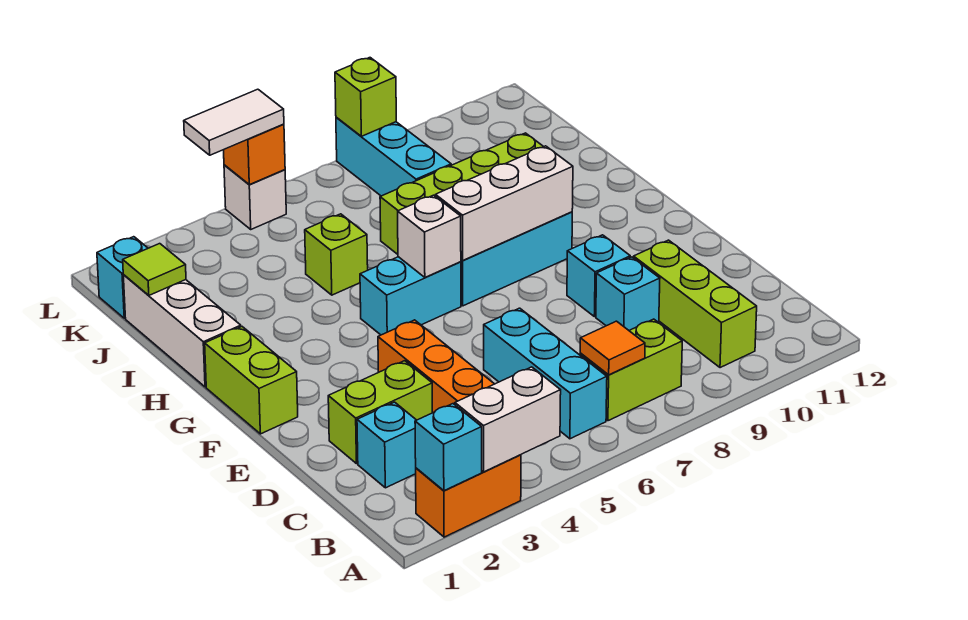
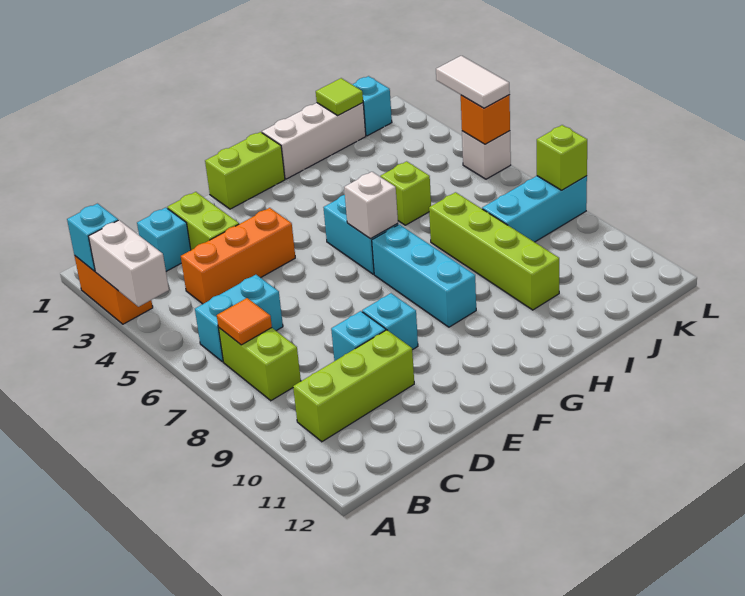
cyan brick B6:D6 level 1 -> cyan brick B6:C6 level 1
white brick G7:G9 level 2 -> none

